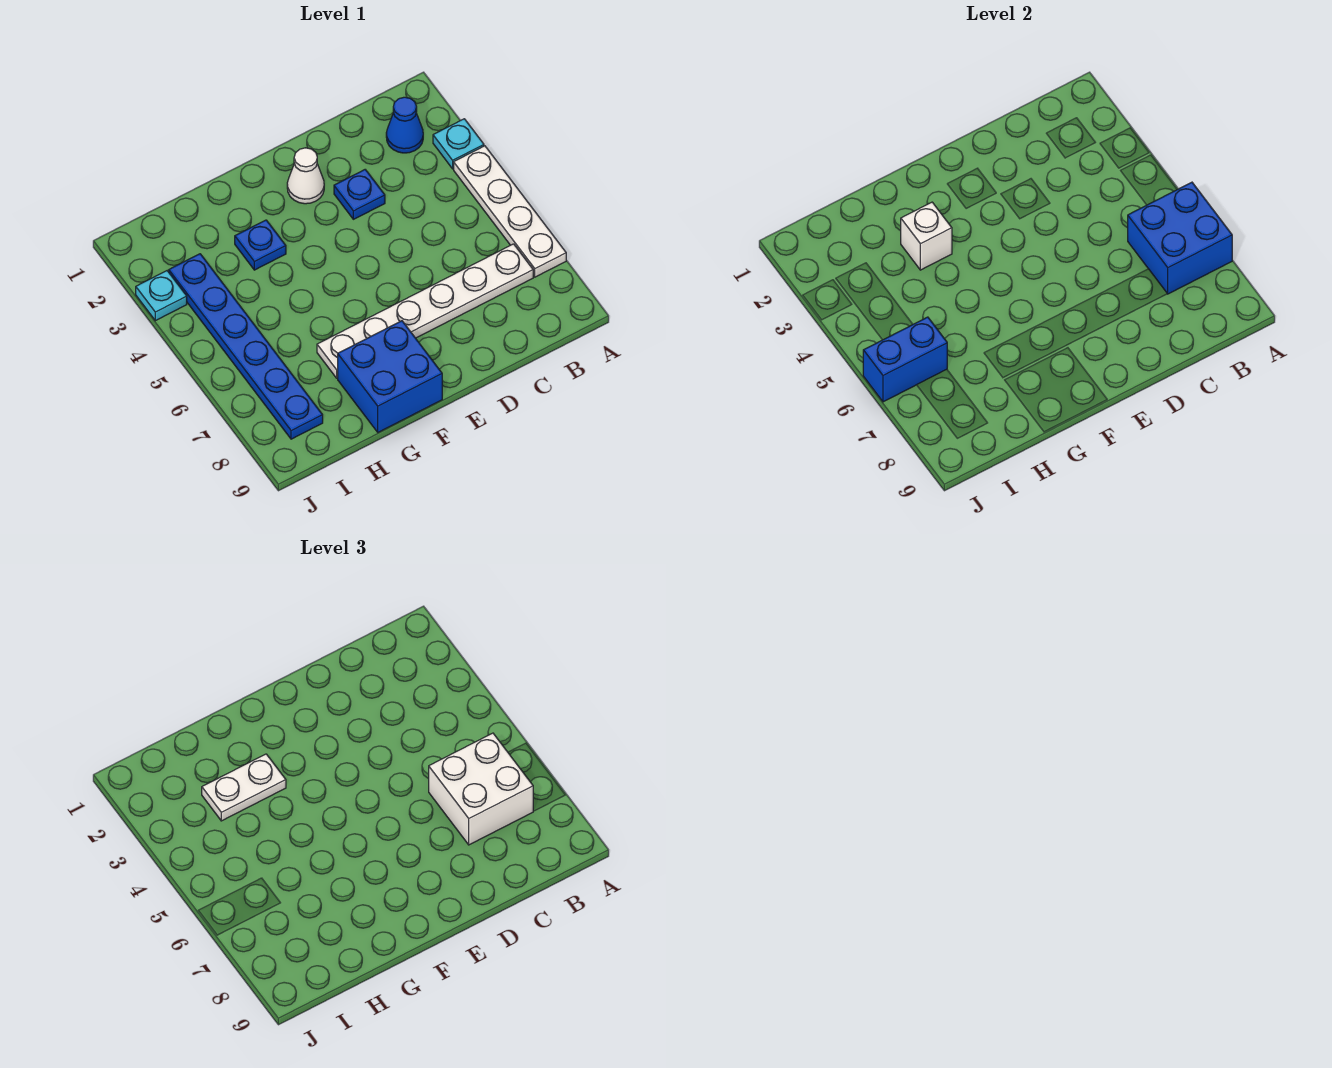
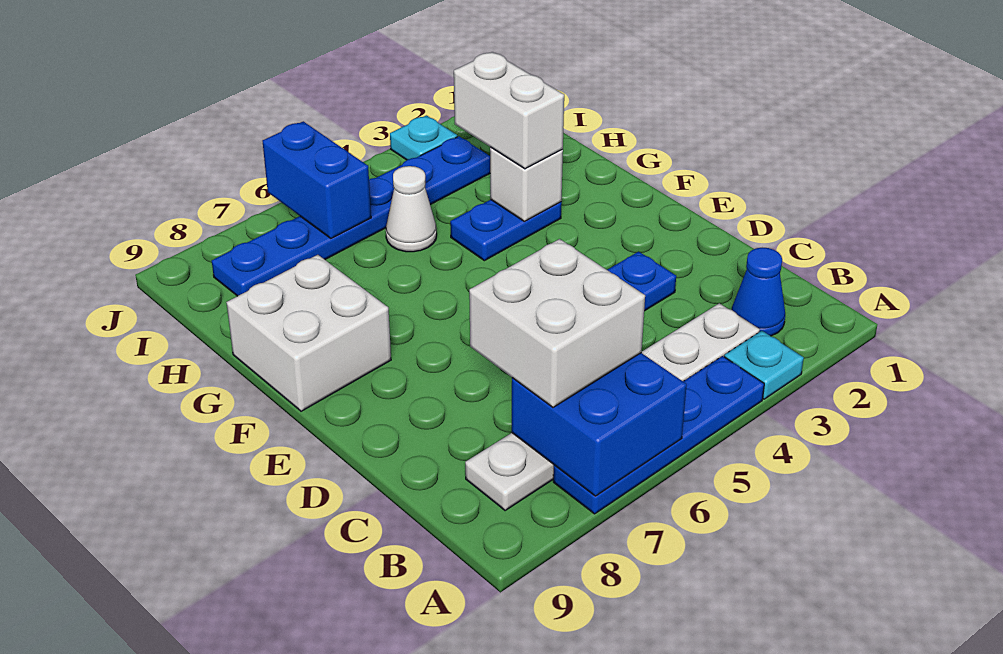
white plate A4:A7 level 1 -> blue plate A4:A7 level 1
white plate B7:G7 level 1 -> white plate B3:B8 level 1
white cone E2 level 1 -> white cone H5 level 1
blue brick F8:G9 level 1 -> white brick F8:G9 level 1
blue plate G3 level 1 -> blue plate G3:G4 level 1
white plate G3:H3 level 3 -> white brick G3:H3 level 3

